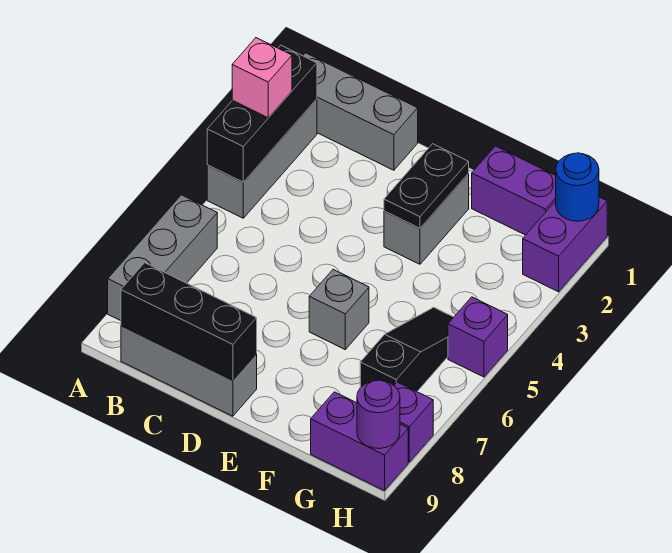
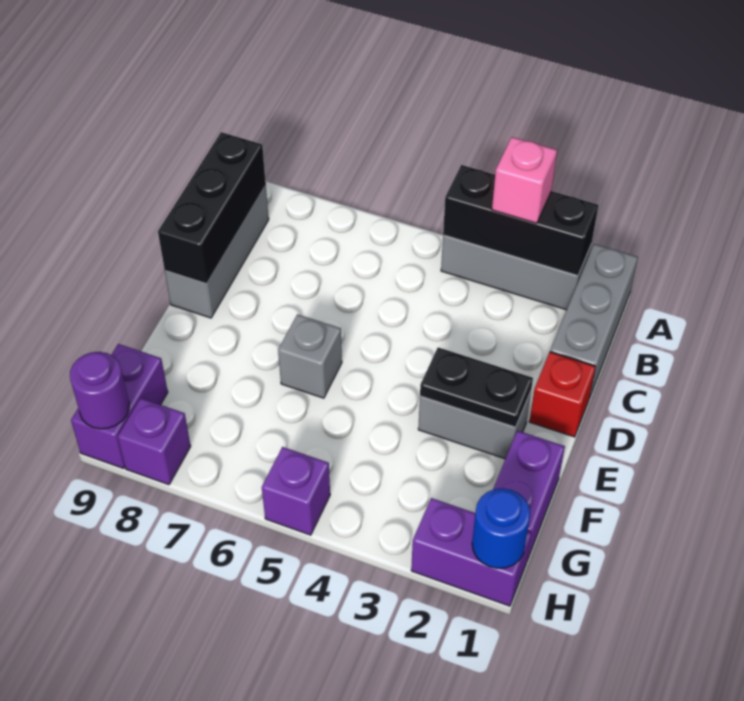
grey brick A6:A8 level 1 -> none
none -> red brick D1 level 1
black slope G5:G7 level 1 top 7 -> none

